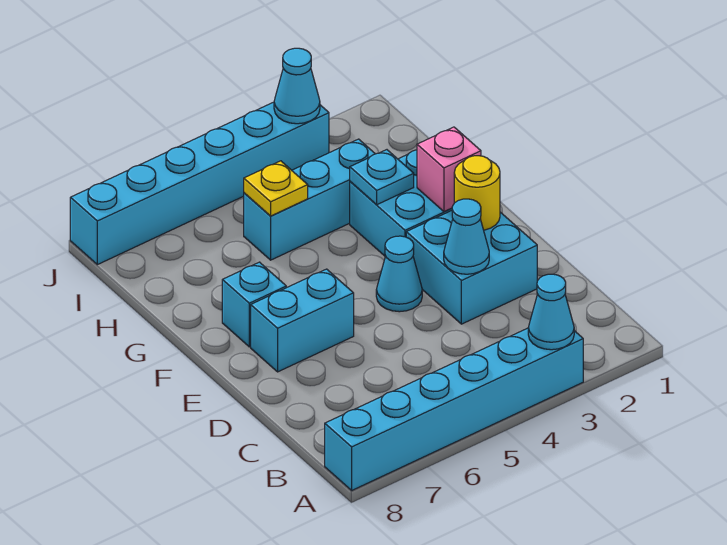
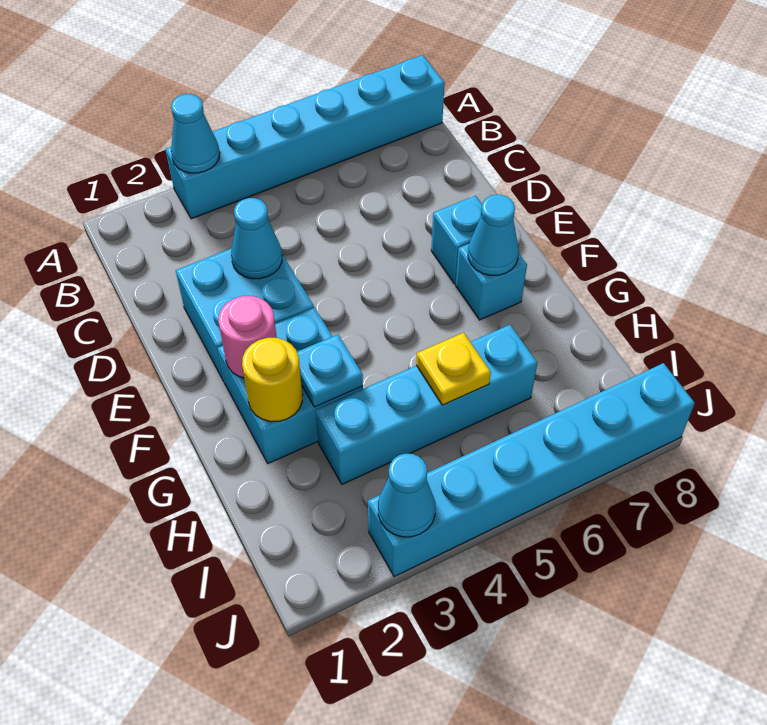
yellow round brick E2 level 2 -> yellow round brick G2 level 2
cyan cone E4 level 1 -> cyan cone F7 level 2
cyan brick E6:E7 level 1 -> cyan brick E7 level 1
pink brick F2 level 2 -> pink round brick F2 level 2
cyan brick H3:H5 level 1 -> cyan brick H3:H6 level 1

